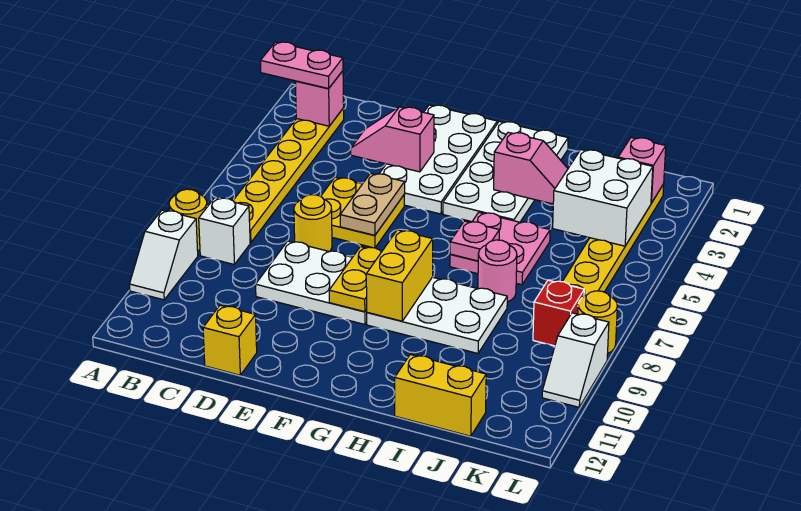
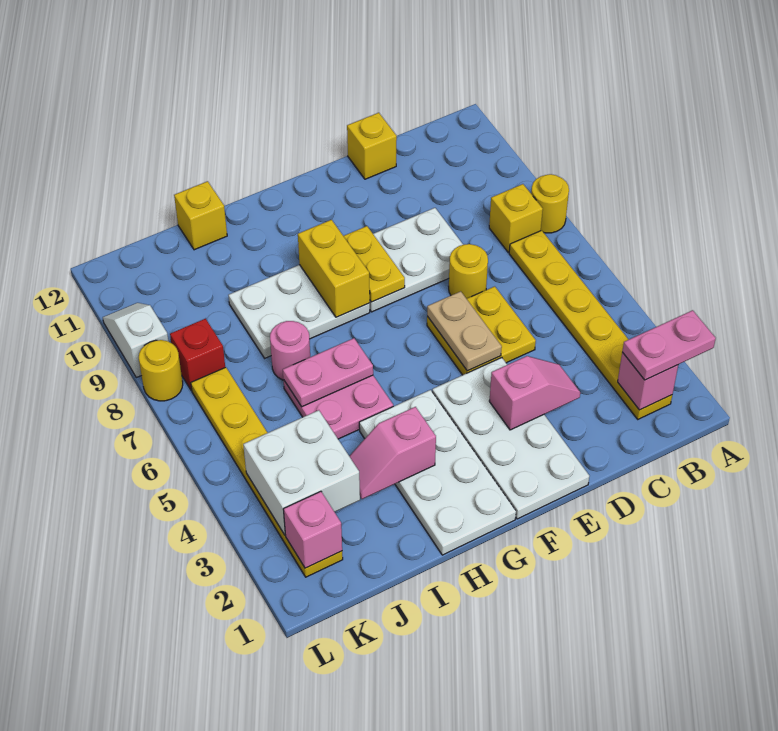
white slope A9:A10 level 1 top 9 -> none
white brick B8 level 1 -> yellow brick B8 level 1
pink plate H6 level 2 -> pink plate H6:I6 level 2
yellow brick I12:J12 level 1 -> yellow brick I12 level 1

